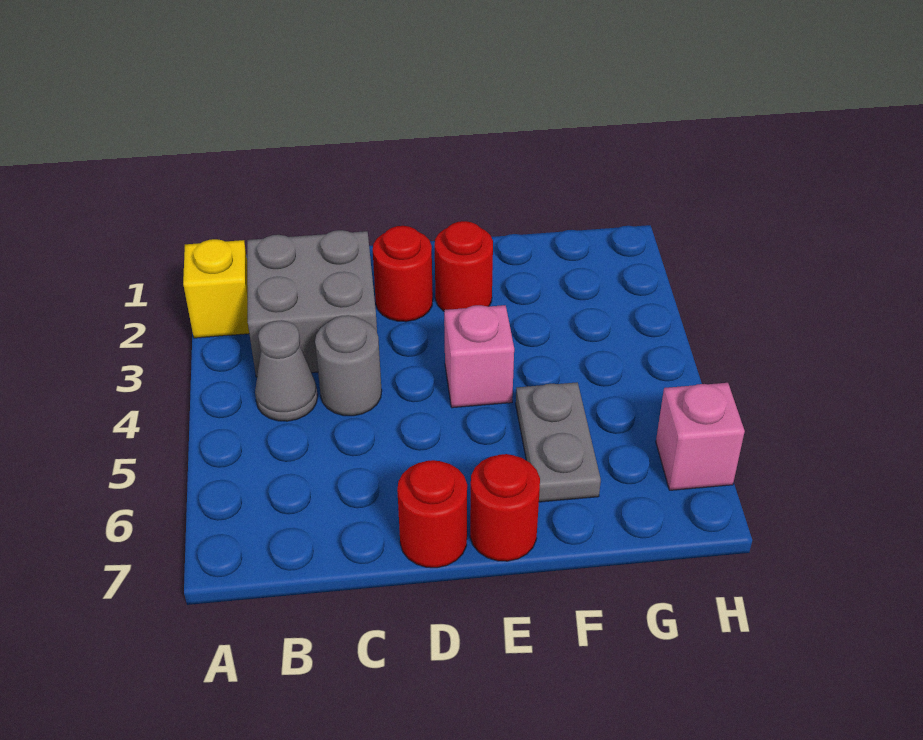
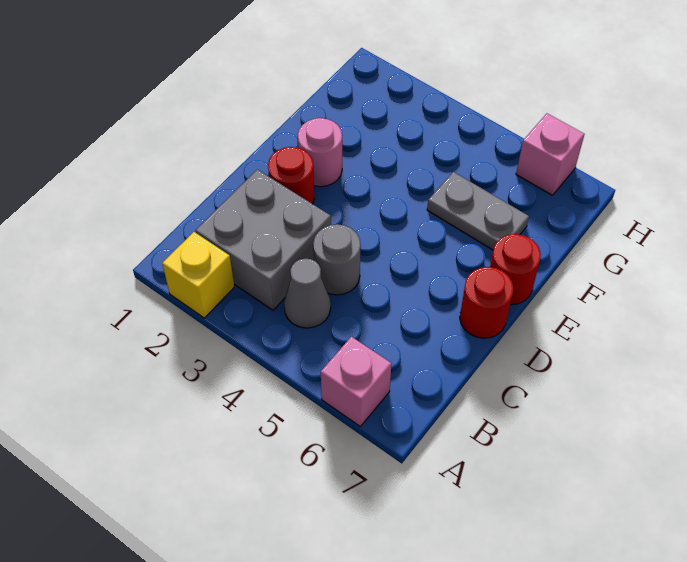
red round brick E2 level 1 -> pink round brick E2 level 1
pink brick E4 level 1 -> pink brick A6 level 1

